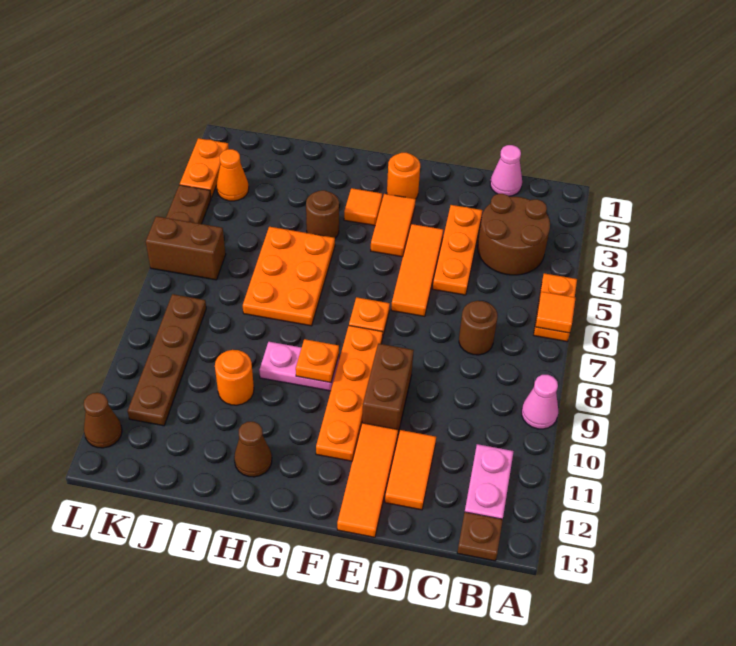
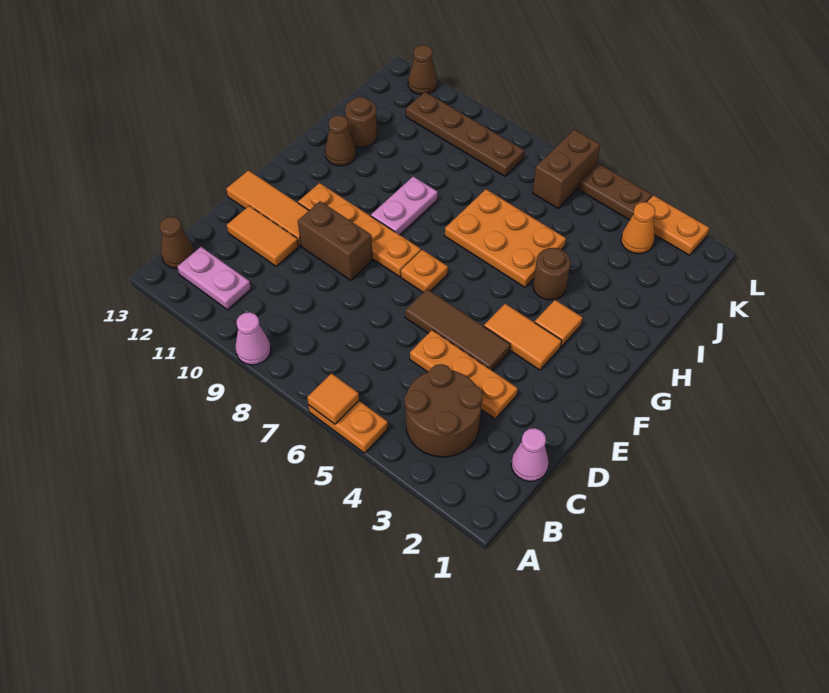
brown plate B13 level 1 -> brown cone B13 level 1
brown round brick C7 level 1 -> brown round brick I12 level 1
orange tile E4:E6 level 1 -> brown tile E4:E6 level 1
orange round brick F2 level 1 -> none
orange plate G9 level 2 -> none
orange round brick I10 level 1 -> none

